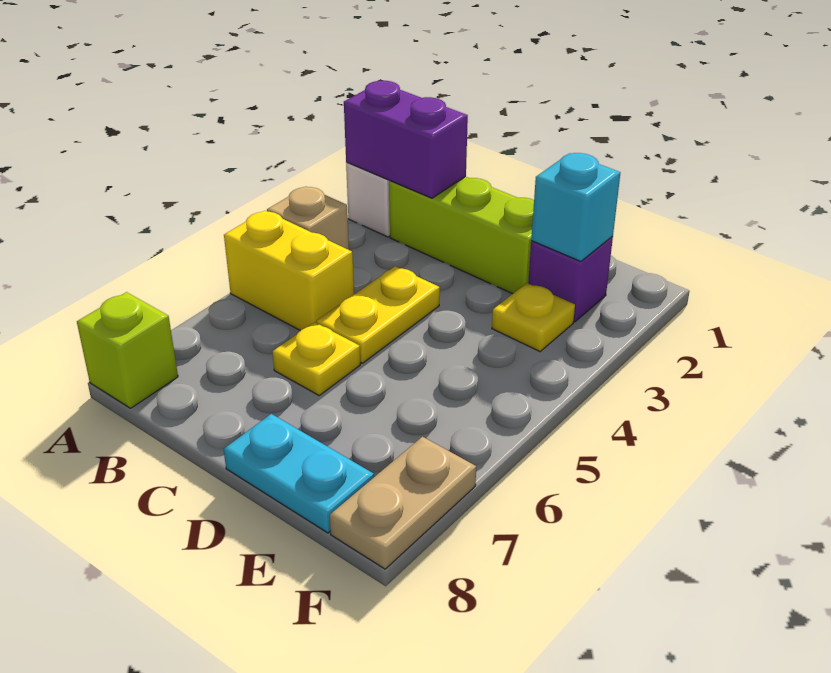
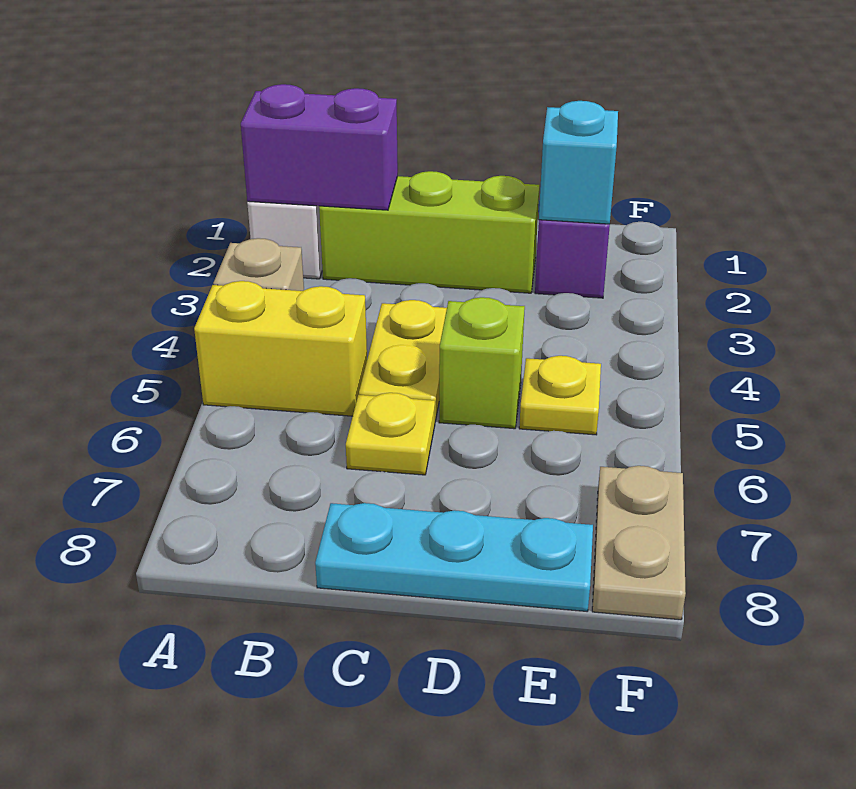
lime brick A8 level 1 -> lime brick D5 level 1
cyan plate D8:E8 level 1 -> cyan plate C8:E8 level 1
yellow plate E3 level 1 -> yellow plate E5 level 1

